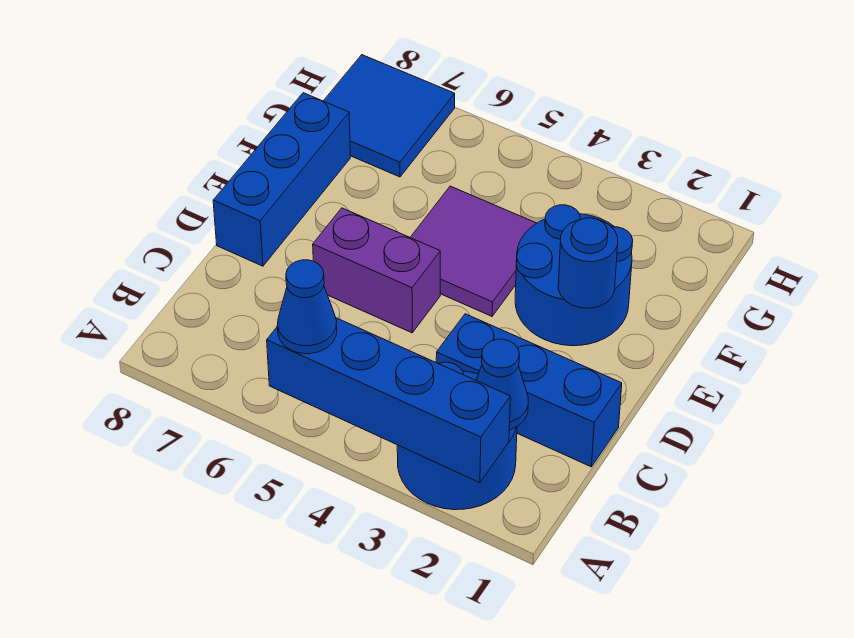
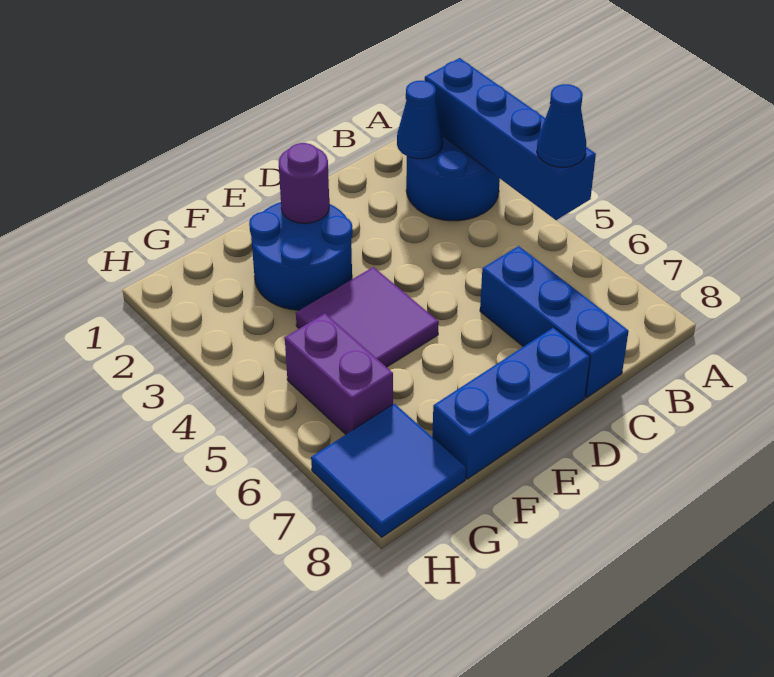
blue brick C1:C3 level 1 -> blue brick C6:C8 level 1
purple brick D5:D6 level 1 -> purple brick G5:G6 level 1
blue round brick E2 level 2 -> purple round brick E2 level 2

